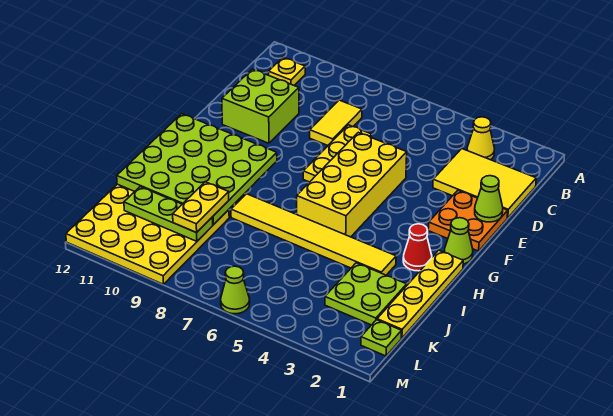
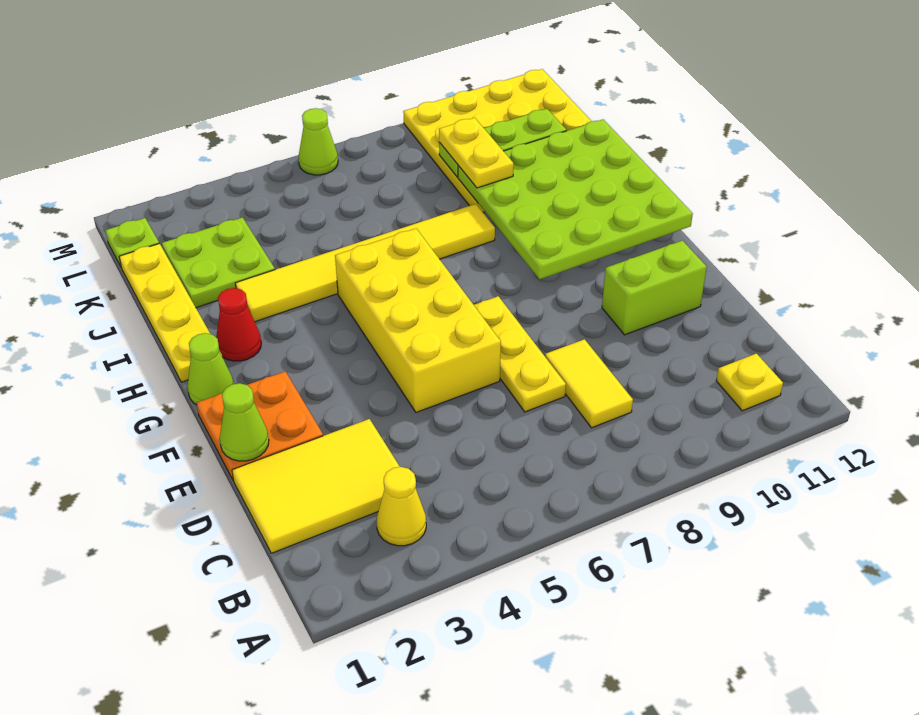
lime brick D10:E11 level 1 -> lime brick E10:E11 level 1

